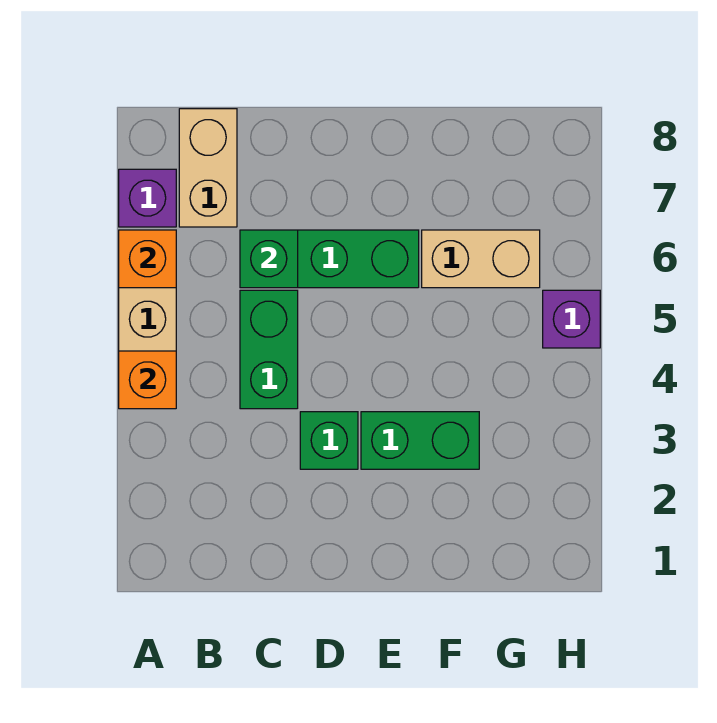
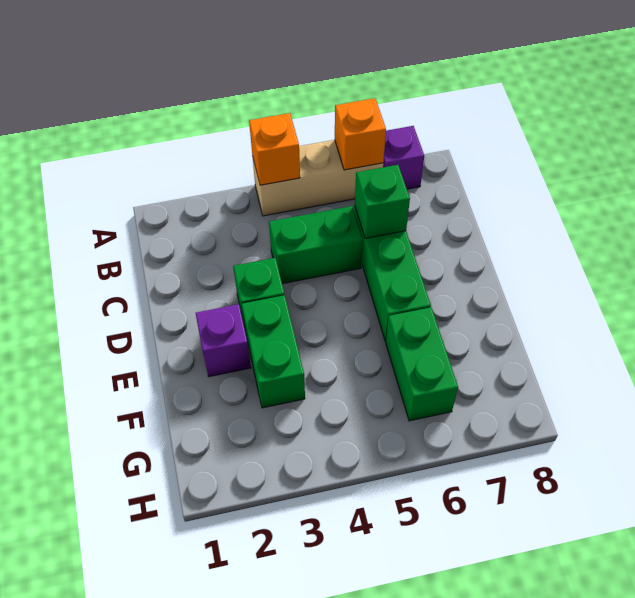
tan brick B7:B8 level 1 -> none
tan brick F6:G6 level 1 -> green brick F6:G6 level 1
purple brick H5 level 1 -> purple brick E2 level 1

